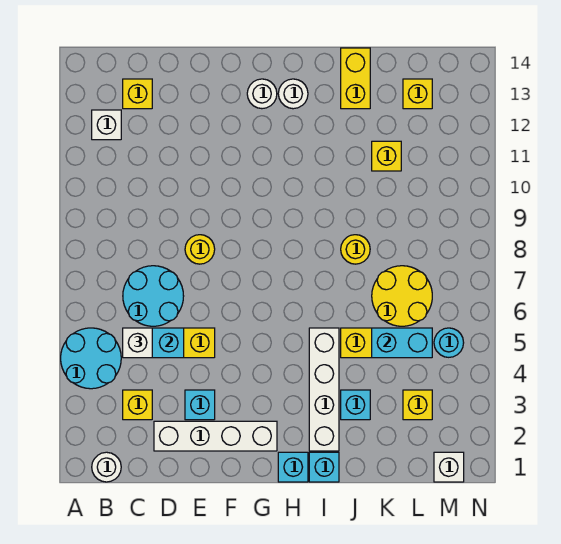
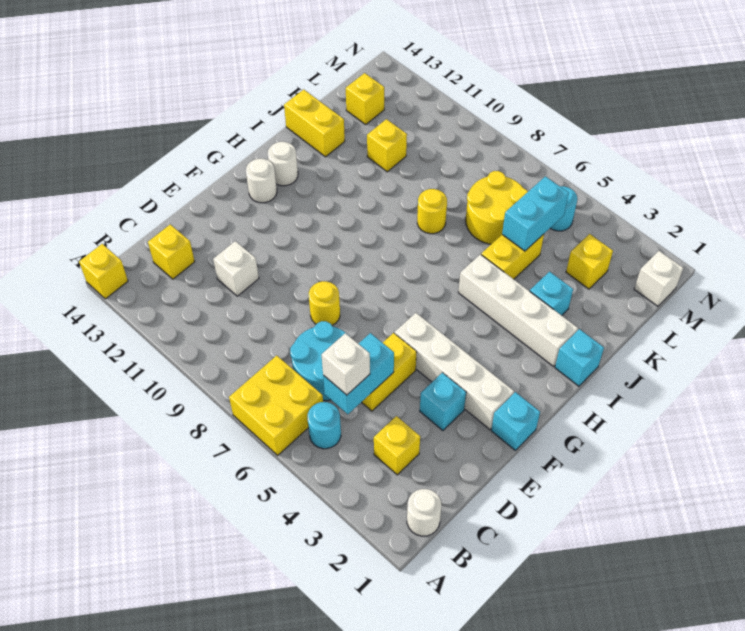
cyan round brick A4:B5 level 1 -> cyan round brick B5 level 1
none -> yellow brick A6:B7 level 1
none -> yellow brick A14 level 1
white brick B12 level 1 -> white brick D11 level 1
white brick D2:G2 level 1 -> white brick F2:F5 level 1
cyan brick H1 level 1 -> cyan brick F1 level 1

